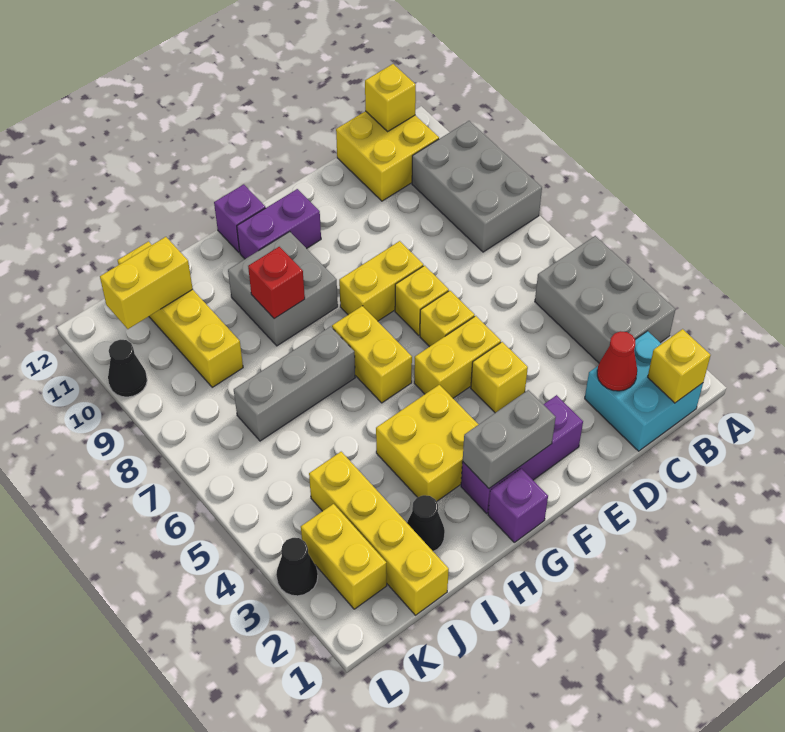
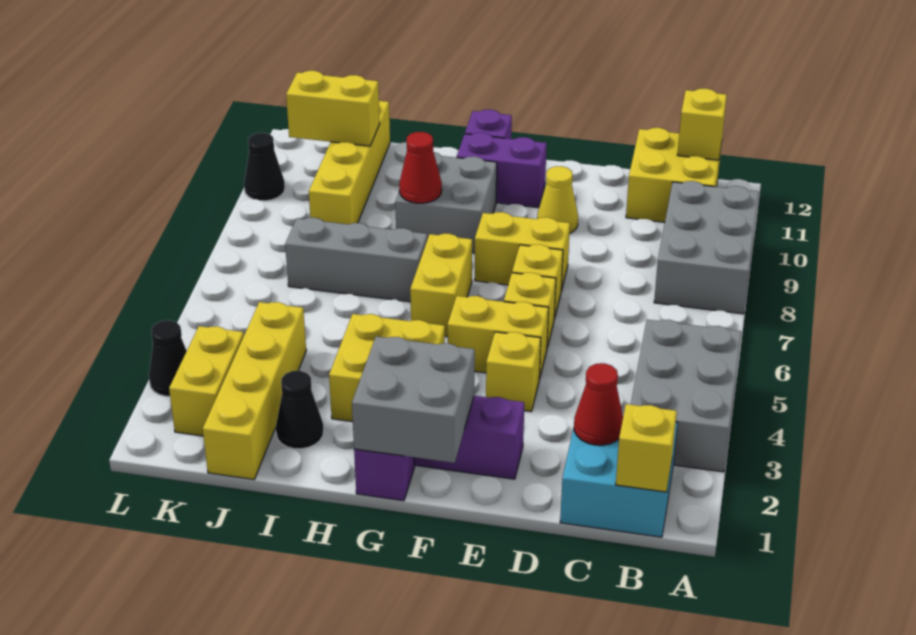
none -> yellow cone E10 level 1
grey brick F2:G2 level 2 -> grey brick F1:G2 level 2
red brick H9 level 2 -> red cone H9 level 2

